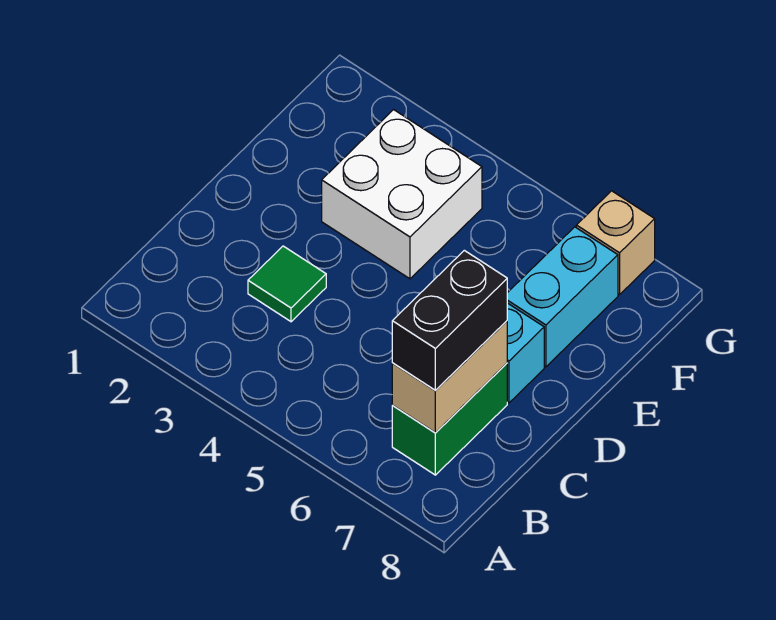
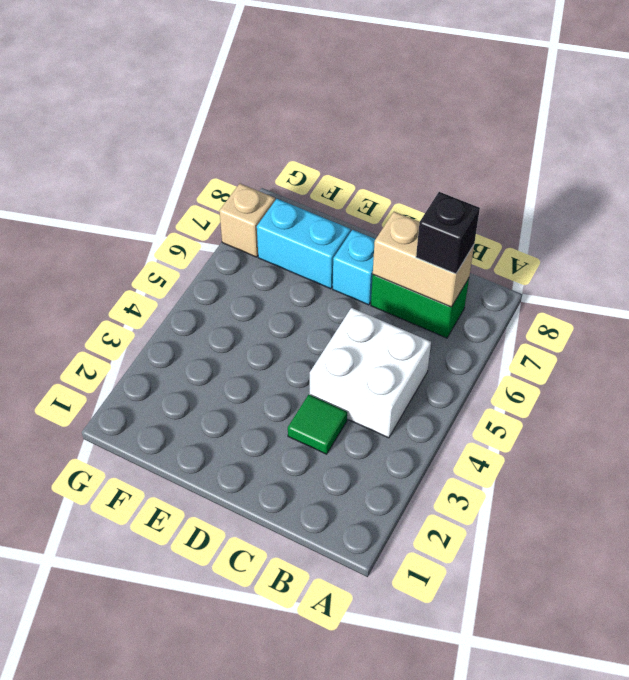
black brick B7:C7 level 3 -> black brick B7 level 3
white brick E3:F4 level 1 -> white brick B4:C5 level 1

